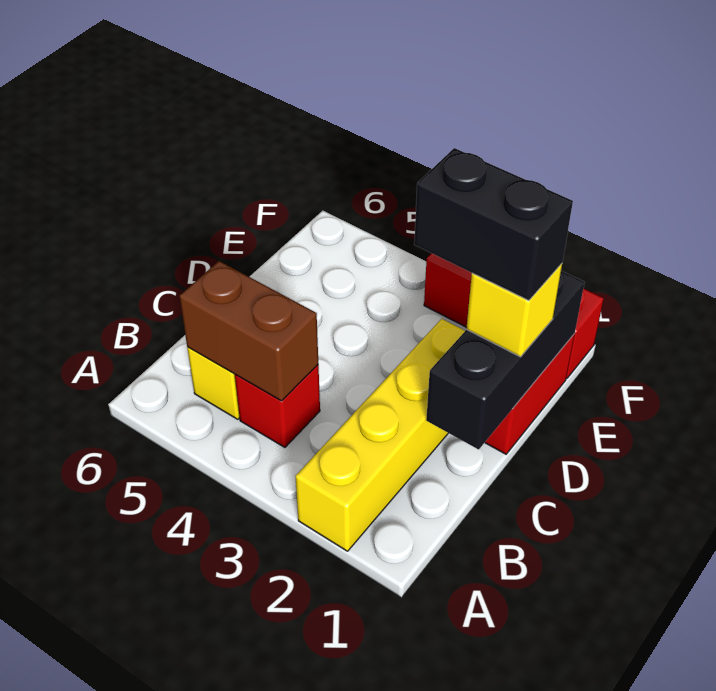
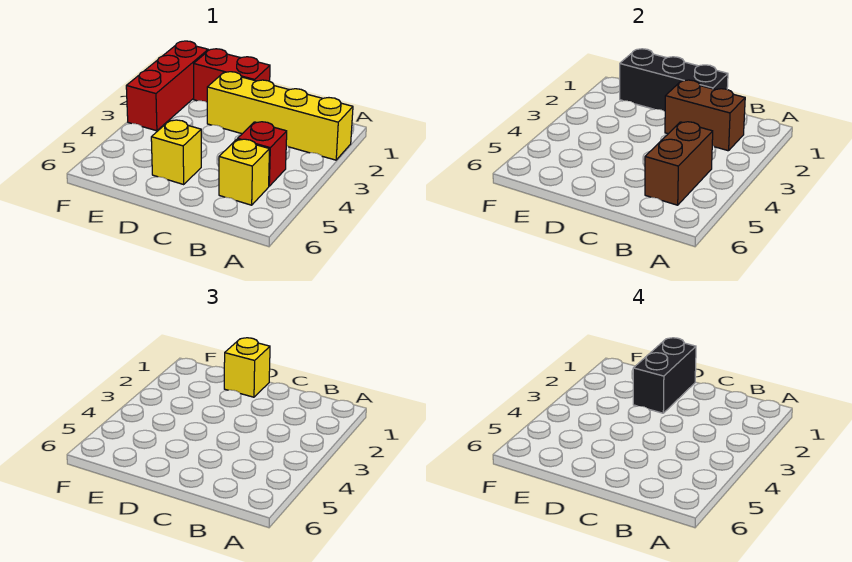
none -> brown brick B2:C2 level 2
none -> yellow brick D5 level 1

